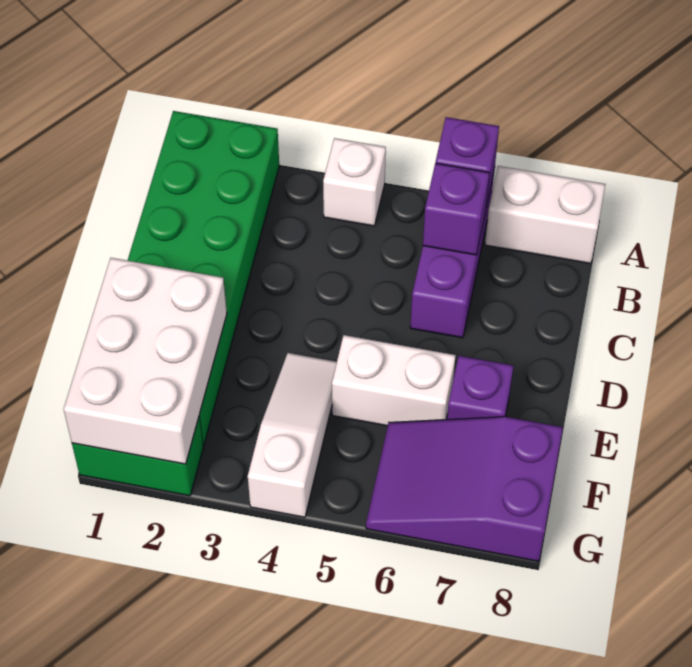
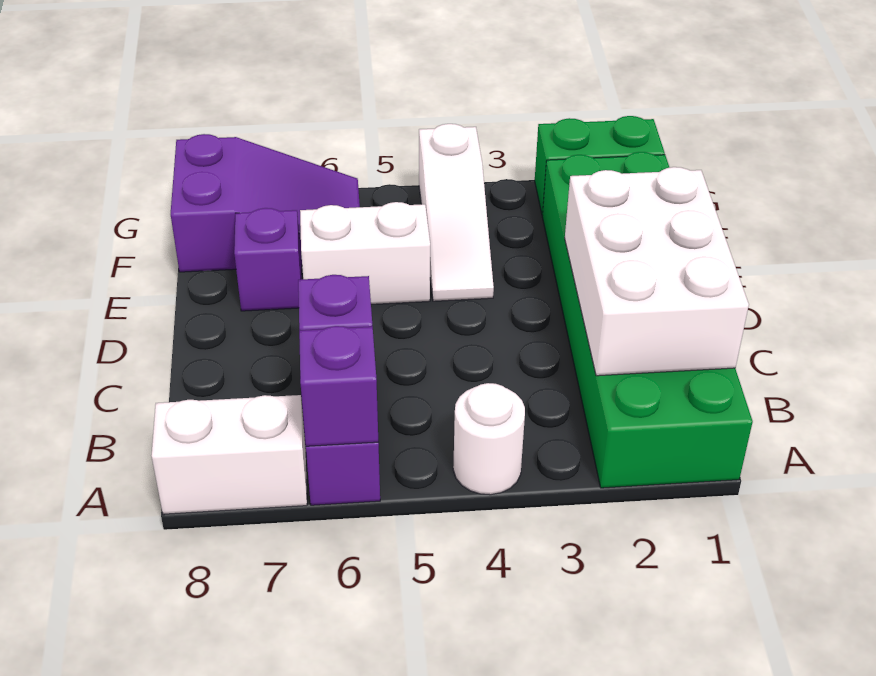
white brick A4 level 1 -> white round brick A4 level 1
white brick E1:G2 level 2 -> white brick B1:D2 level 2

